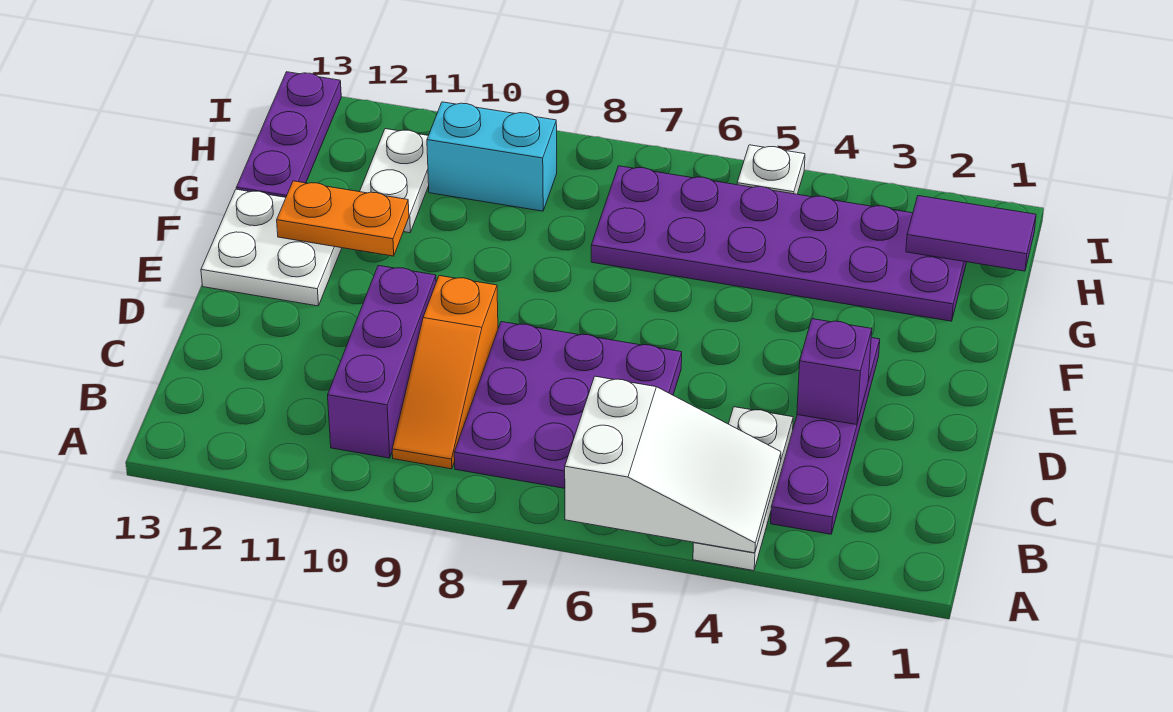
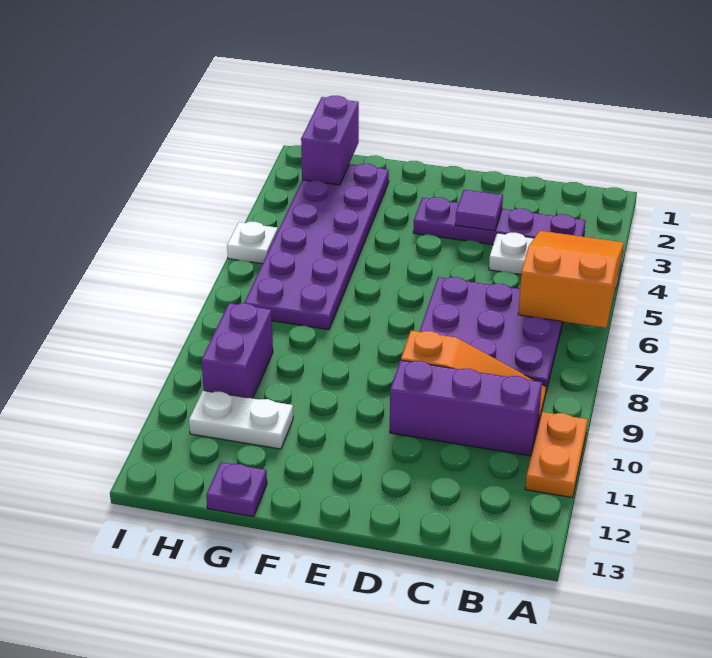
white slope A4:B6 level 2 top 6 -> orange slope A4:B6 level 2 top 6
purple brick D3 level 2 -> purple tile D3 level 2
white plate E12:F13 level 1 -> none
orange plate F11:F12 level 2 -> orange plate A10:A11 level 1
purple plate G13:I13 level 1 -> purple plate G13 level 1
purple tile H1:H2 level 2 -> purple brick H1:H2 level 2
cyan brick H9:H10 level 1 -> purple brick H9:H10 level 1

